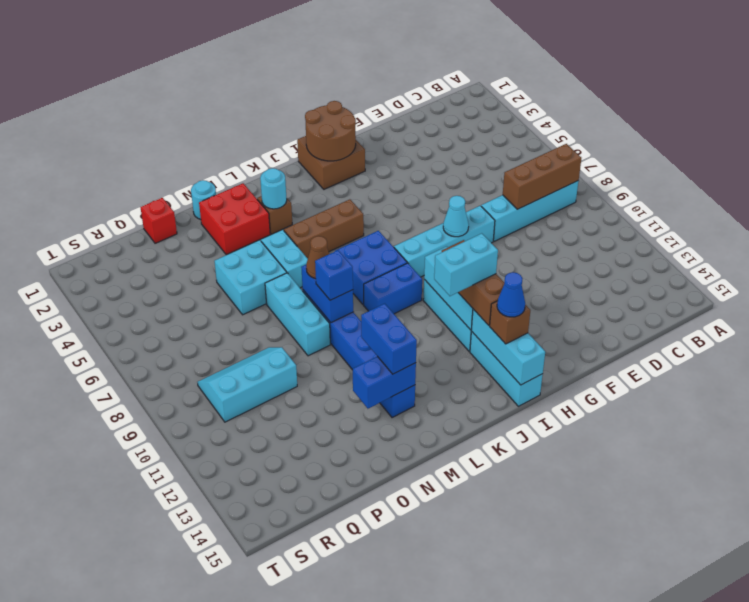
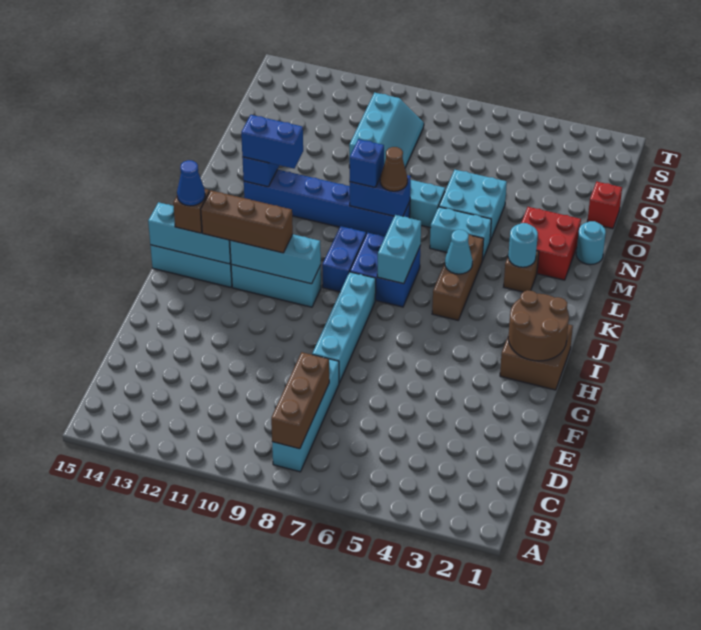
cyan cone G8 level 2 -> cyan cone K5 level 2
cyan brick I12:J12 level 4 -> cyan brick J7:K7 level 2

